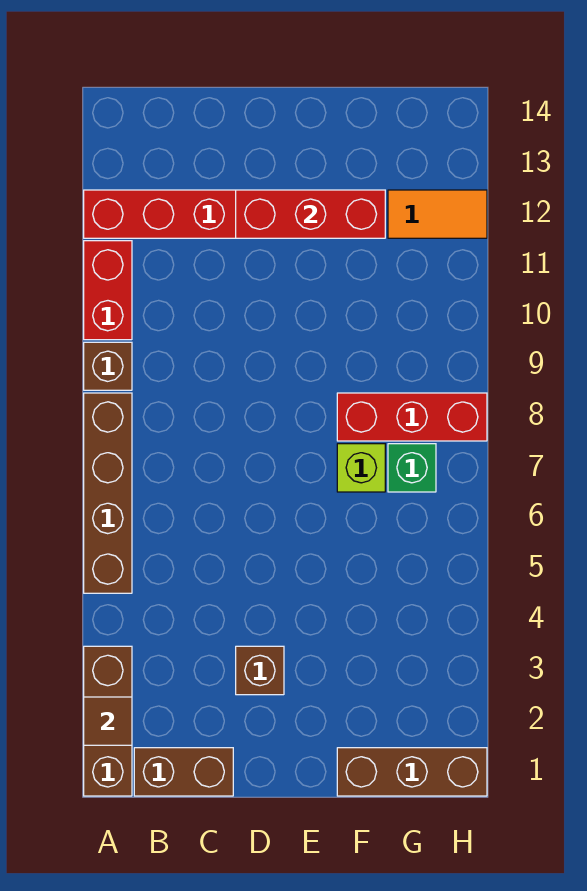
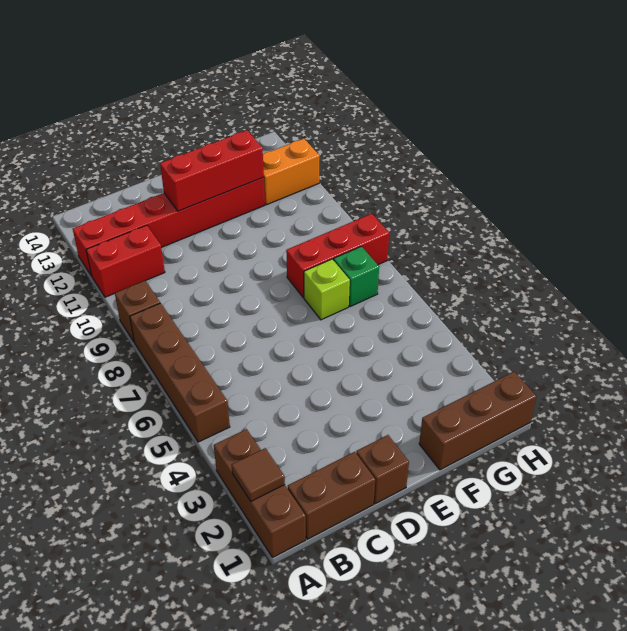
red brick A10:A11 level 1 -> red brick A11:B11 level 1
brown brick D3 level 1 -> brown brick D1 level 1
orange tile G12:H12 level 1 -> orange brick G12:H12 level 1

